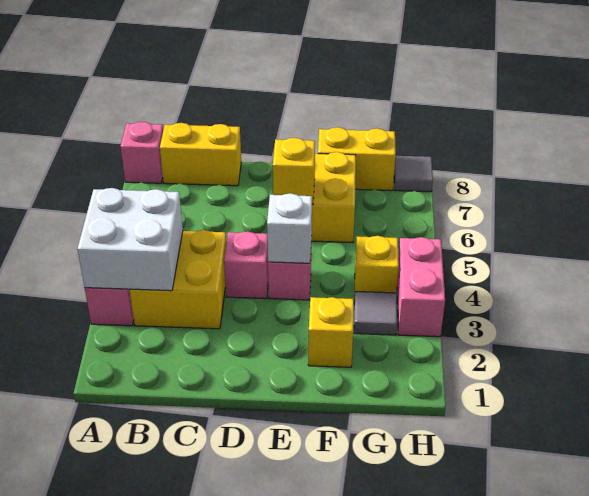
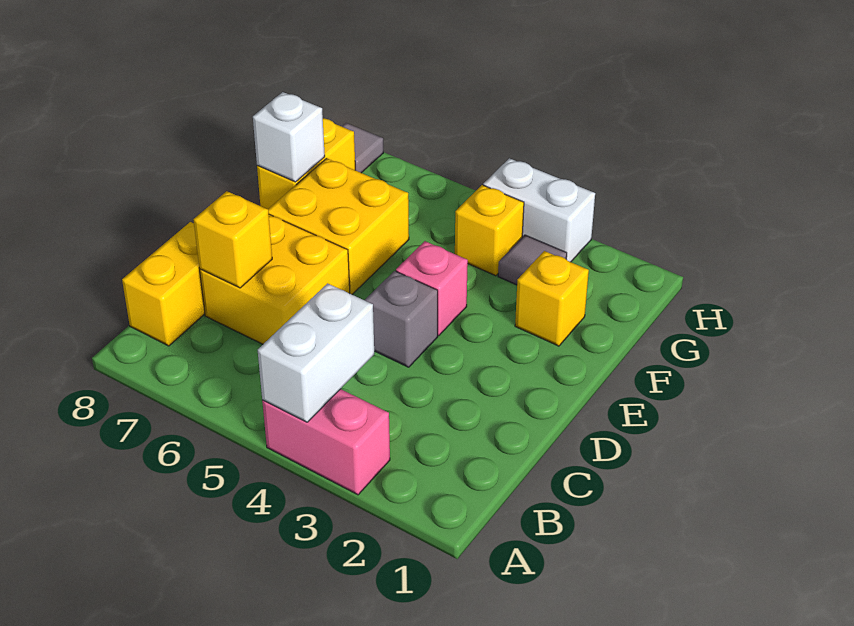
white brick A3:B4 level 2 -> white brick A4:B4 level 2
pink brick A8 level 1 -> none
yellow brick B3:C4 level 1 -> yellow brick C6:D7 level 1
pink brick D4 level 1 -> grey brick D4 level 1
white brick E4 level 2 -> white brick F8 level 2
yellow brick E6 level 2 -> yellow brick C7 level 2
pink brick H3:H4 level 1 -> white brick H3:H4 level 1

